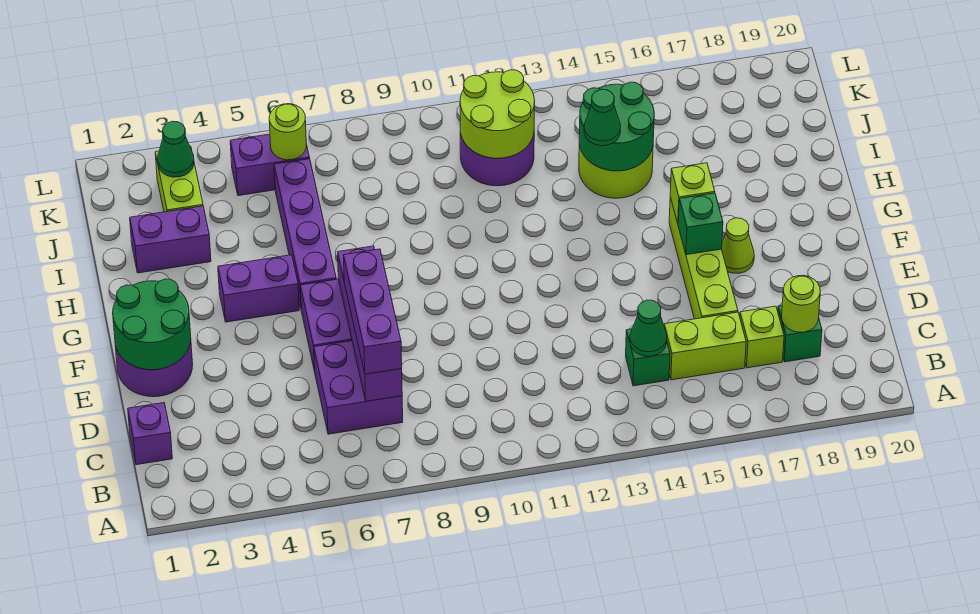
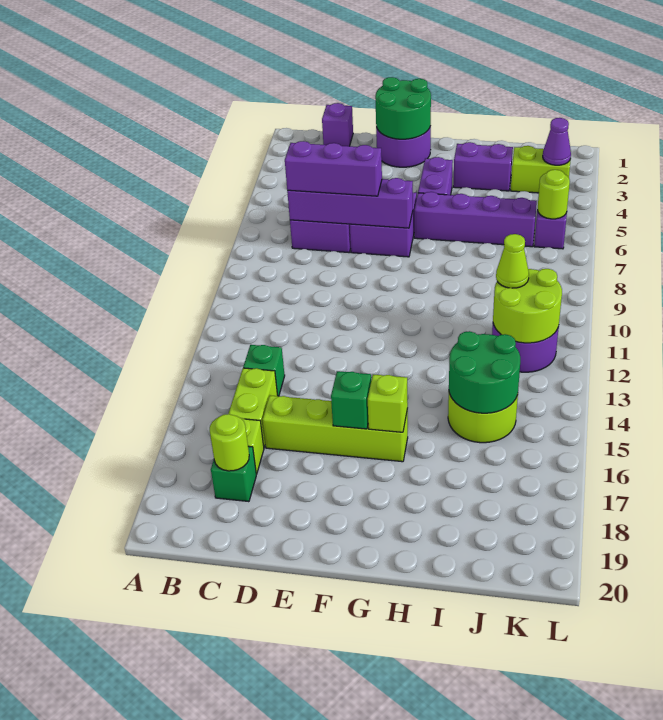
green cone C14 level 2 -> none
lime cone F17 level 1 -> lime cone J11 level 3
purple brick I2:I3 level 1 -> purple brick H3:I3 level 1
green cone I14 level 3 -> none
green cone K3 level 2 -> purple cone K3 level 2

